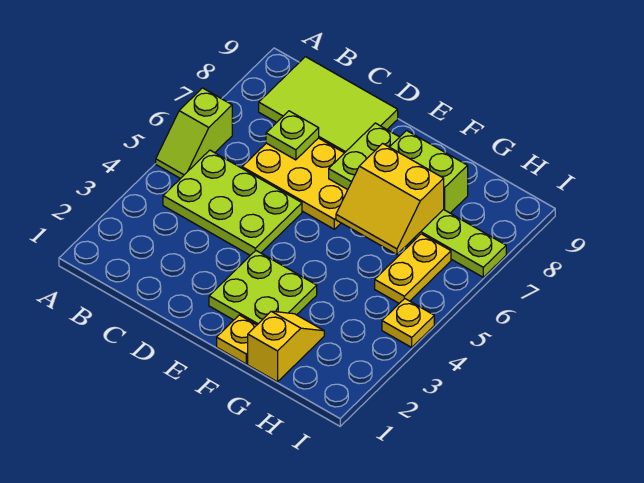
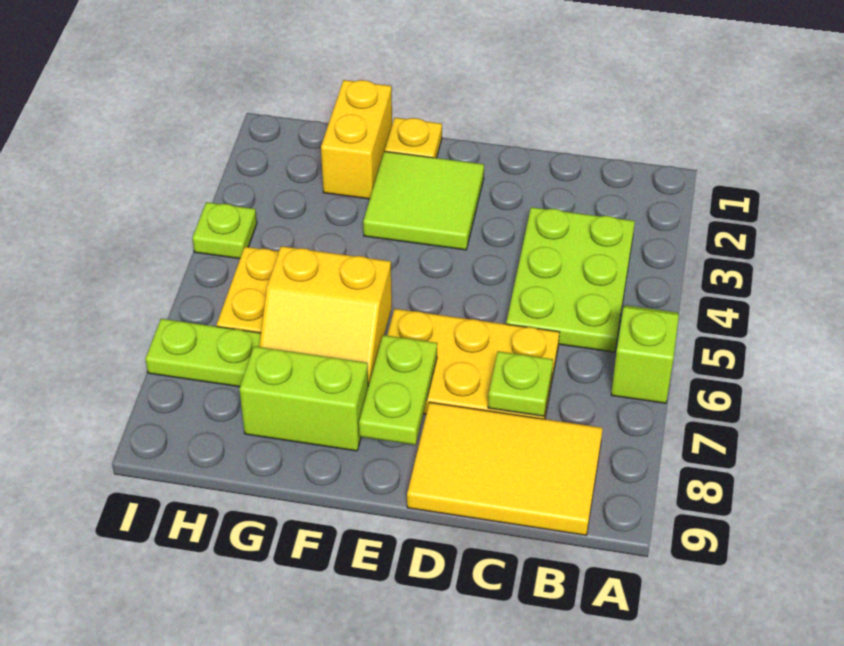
lime plate B4:D5 level 1 -> lime plate B3:C5 level 1
lime tile B8:D9 level 1 -> yellow tile B8:D9 level 1
lime plate E2:F3 level 1 -> lime tile E2:F3 level 1
yellow slope F6:G7 level 2 top 7 -> yellow slope F6:G7 level 2 top 6
yellow slope G1:G2 level 1 top 1 -> yellow brick G1:G2 level 1
yellow plate I4 level 1 -> lime plate I4 level 1

